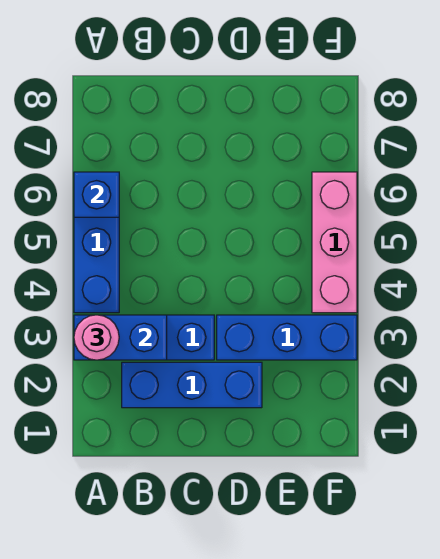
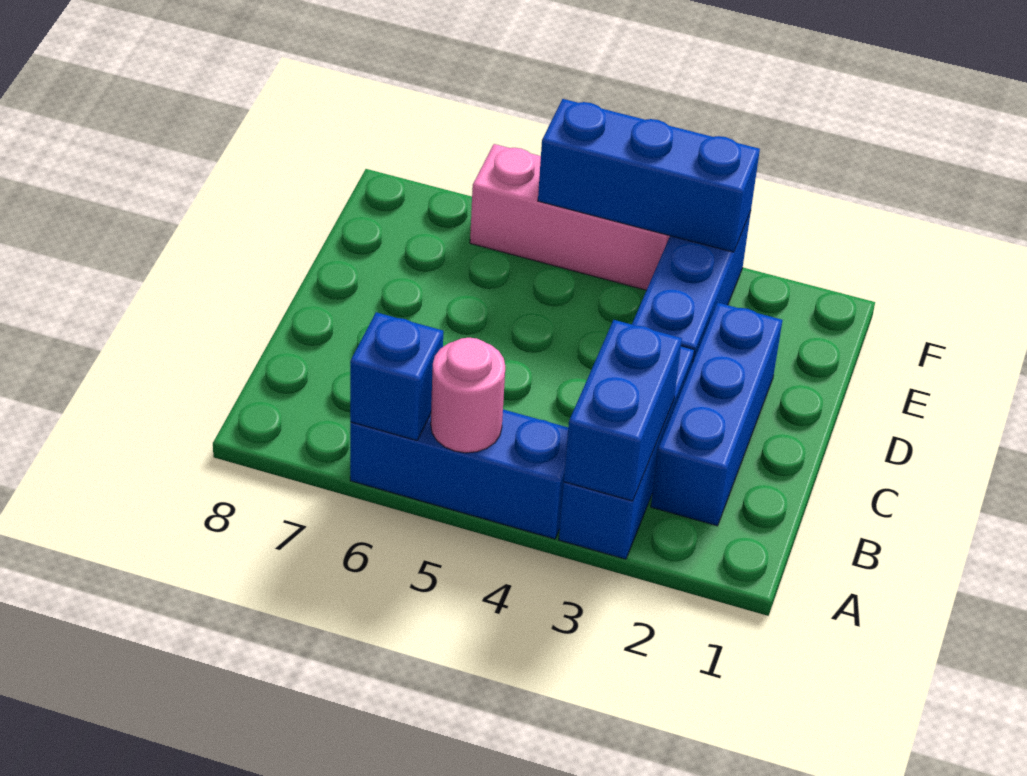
pink round brick A3 level 3 -> pink round brick A5 level 2
none -> blue brick F3:F5 level 2

